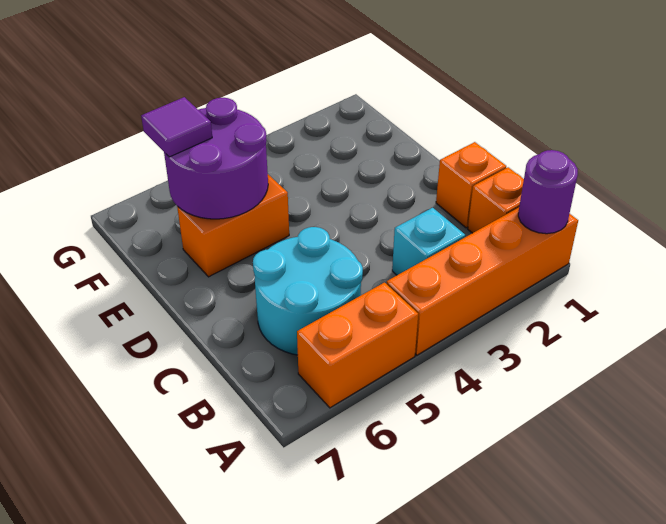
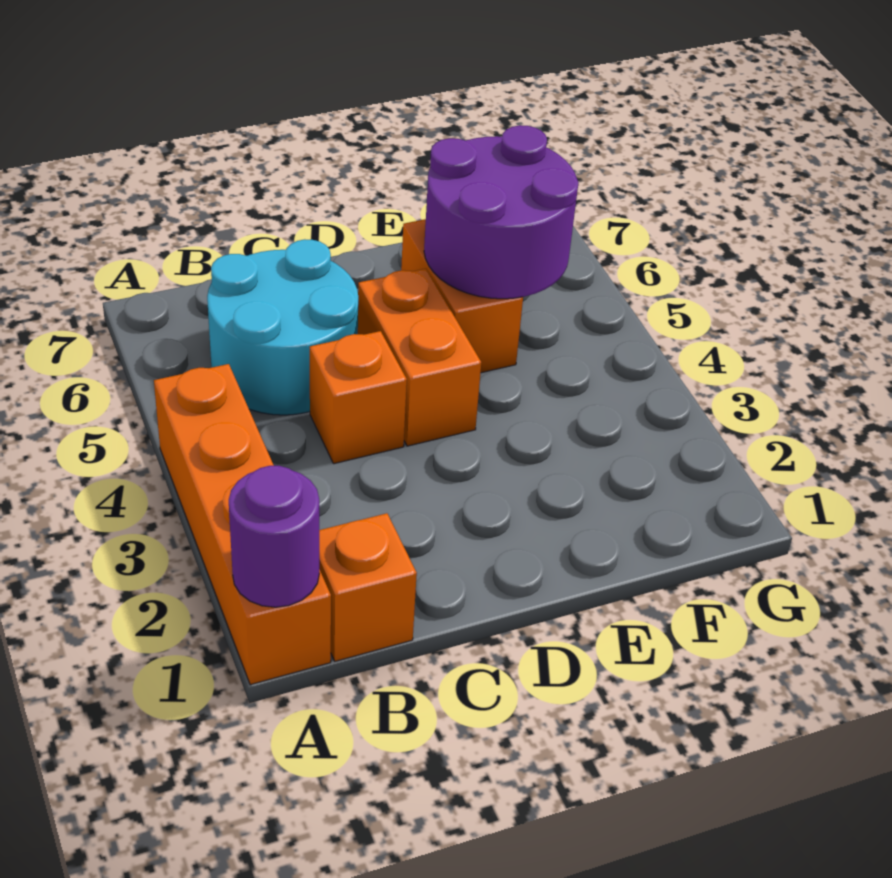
orange brick A5:A6 level 1 -> orange brick D4:D5 level 1
cyan brick B3 level 1 -> none
orange brick C1 level 1 -> orange brick C4 level 1
purple tile F6 level 3 -> none

